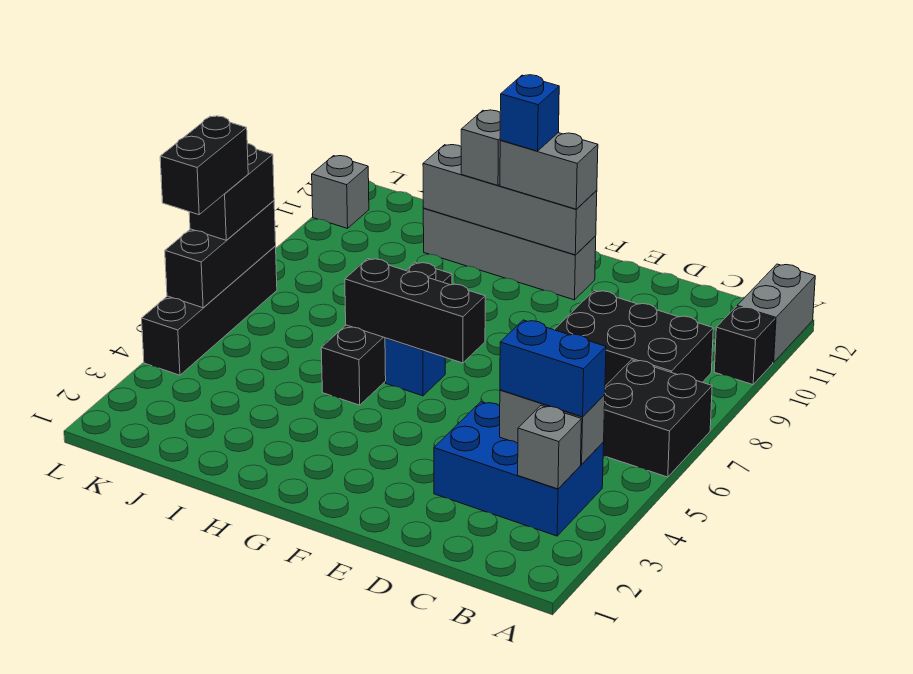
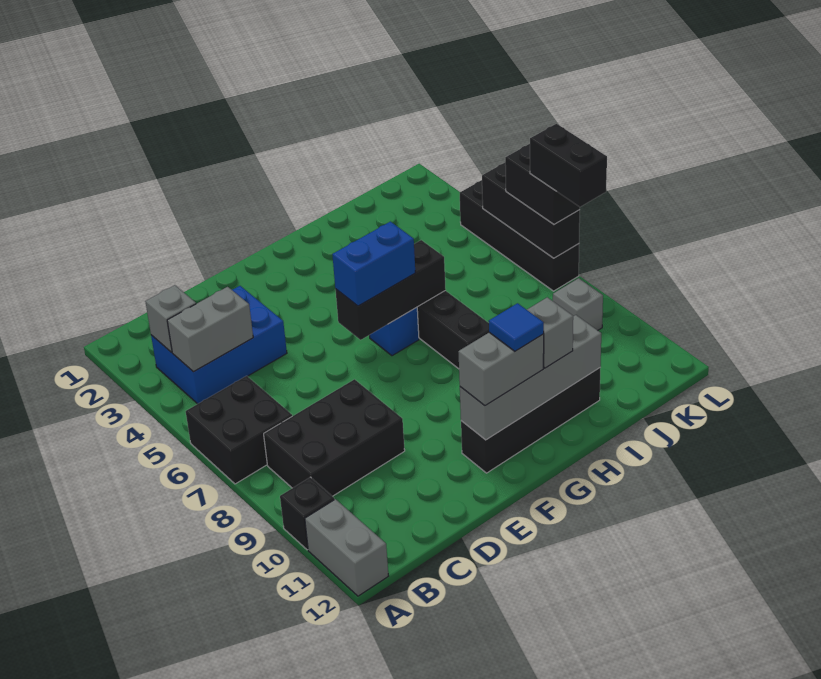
blue brick B4:C4 level 3 -> blue brick F6:G6 level 3
grey brick F11:I11 level 1 -> black brick F11:I11 level 1
blue brick G11 level 4 -> blue tile G11 level 4
black brick L5:L6 level 4 -> black brick L7:L8 level 4
grey brick L11 level 1 -> grey brick K9 level 1

